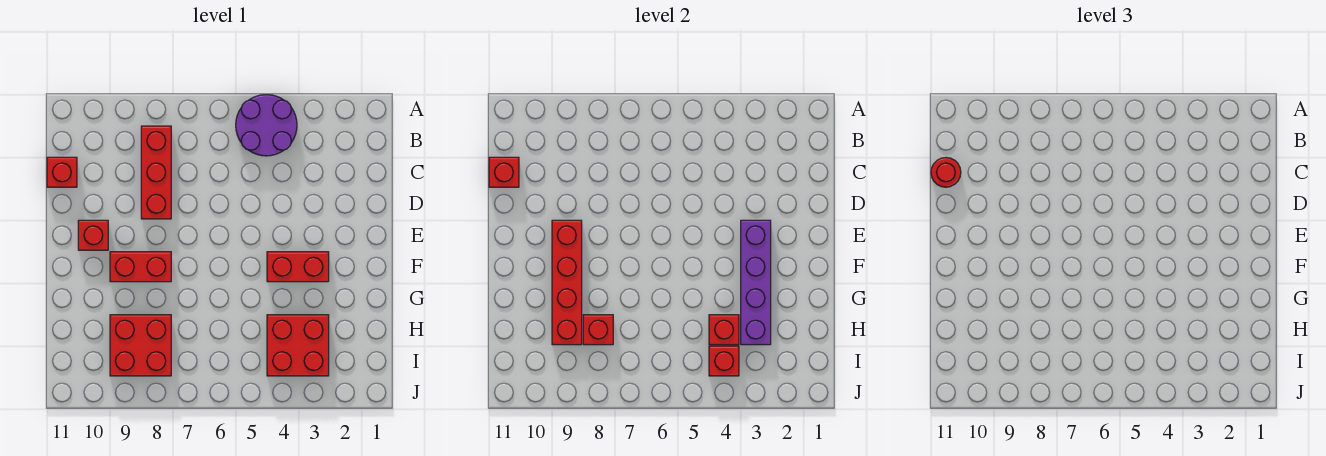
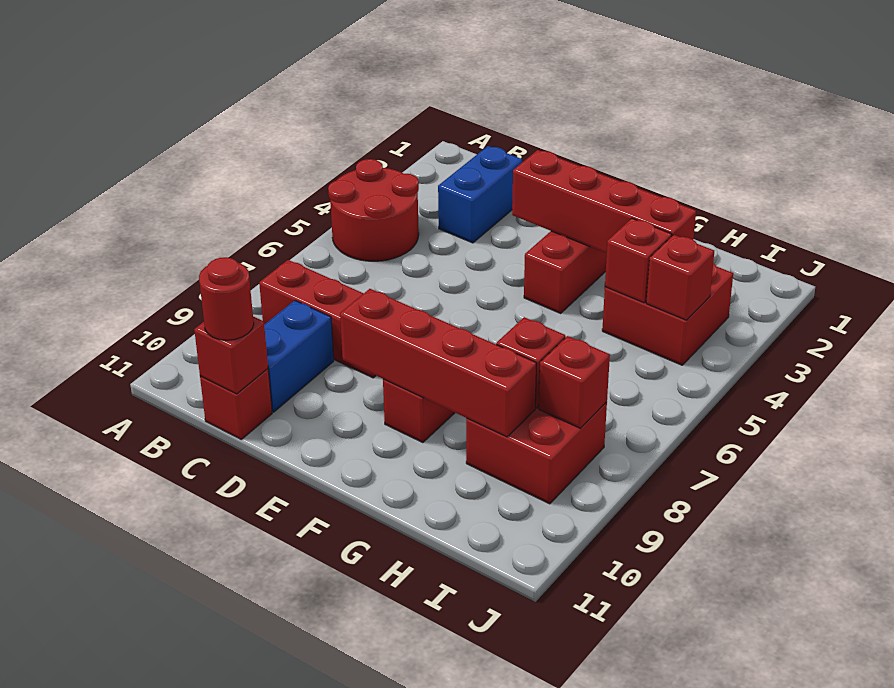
purple round brick A4:B5 level 1 -> red round brick A4:B5 level 1
none -> blue brick C2:C3 level 1
none -> blue brick C9:C10 level 1
purple brick E3:H3 level 2 -> red brick E3:H3 level 2
red brick E10 level 1 -> red brick I8 level 2

